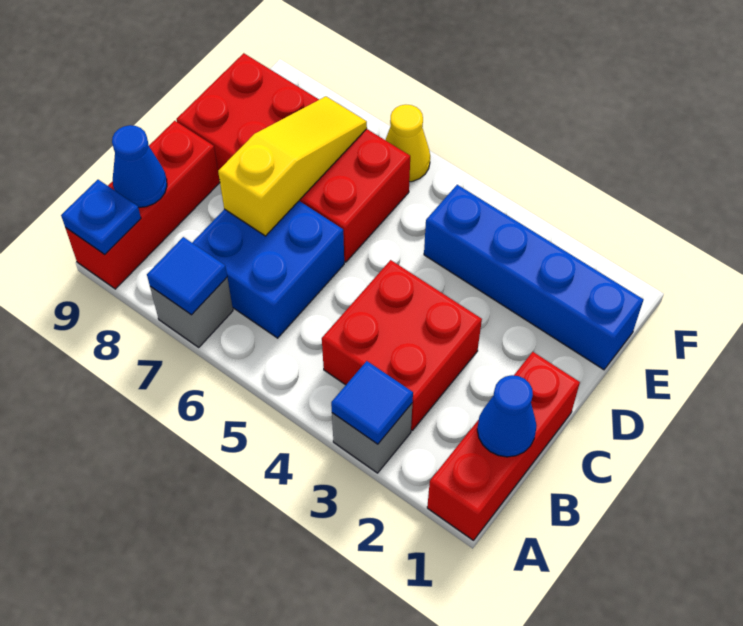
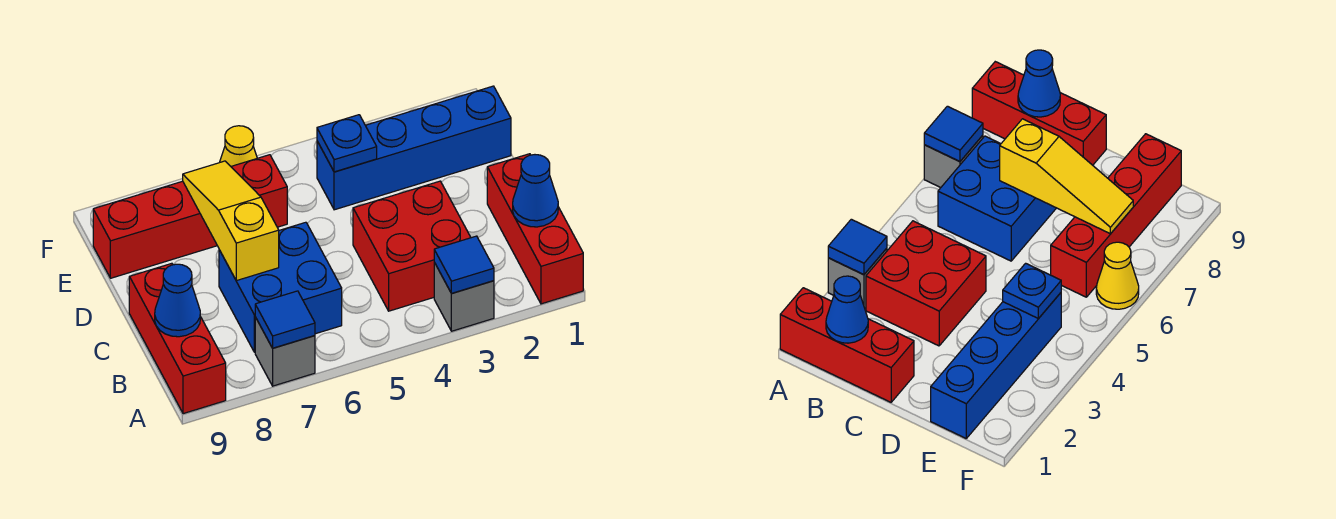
blue plate A9 level 2 -> blue plate E4 level 2
red brick D6:E9 level 1 -> red brick E6:E9 level 1

